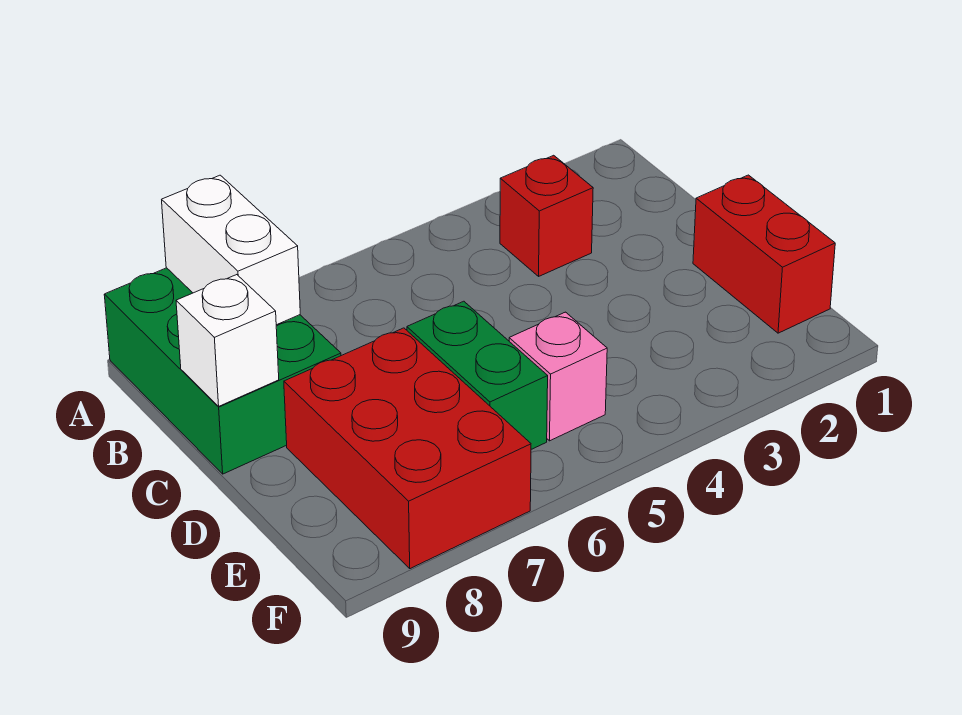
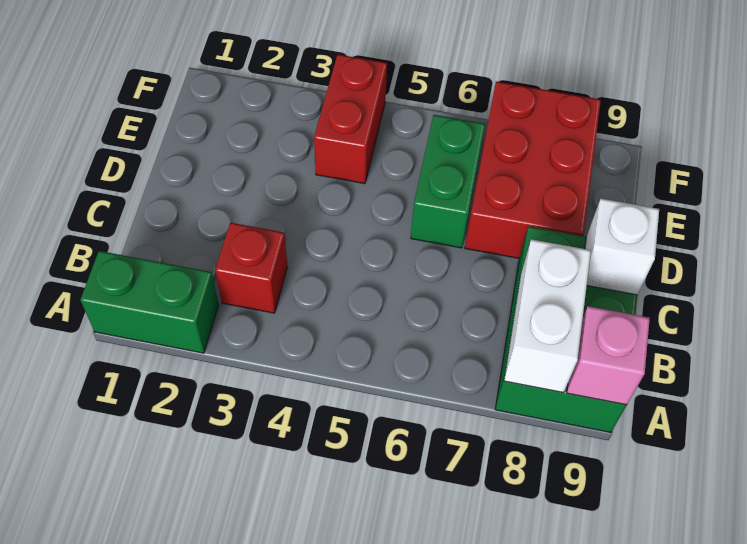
none -> green brick A1:A2 level 1
red brick D1:E1 level 1 -> red brick E4:F4 level 1
pink brick E5 level 1 -> pink brick A9 level 2

